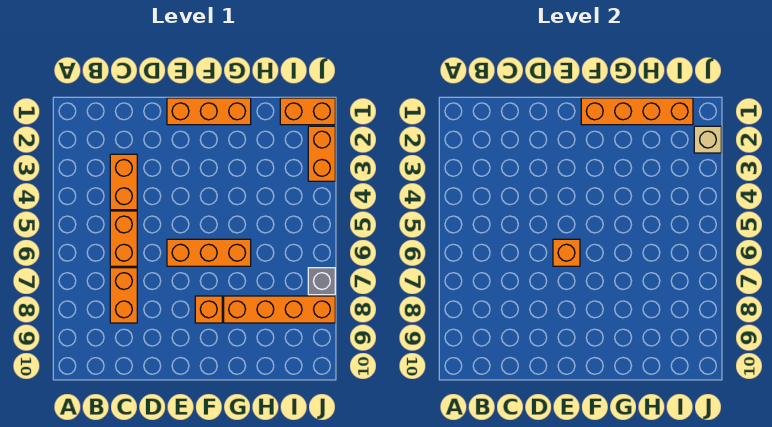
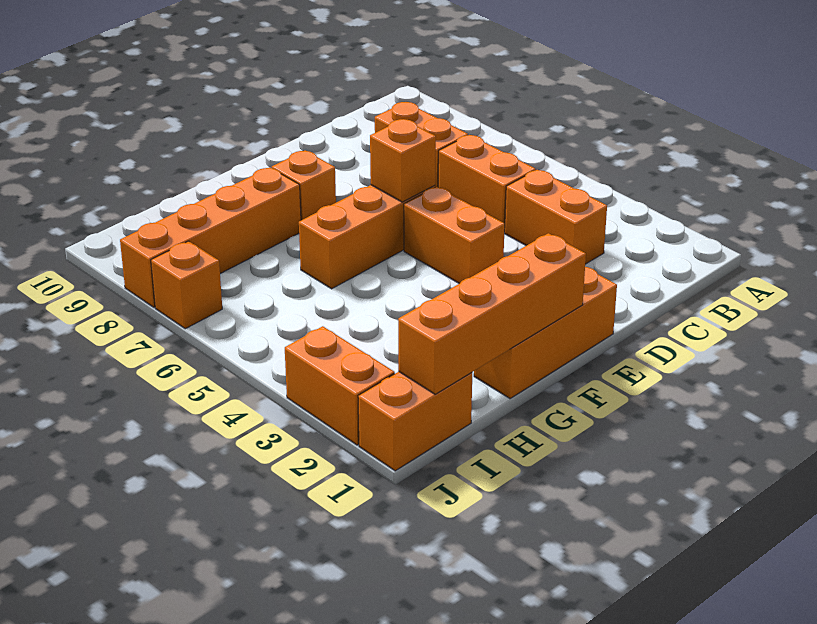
none -> orange brick E4:E5 level 1
tan brick J2 level 2 -> none
grey brick J7 level 1 -> orange brick J7 level 1

